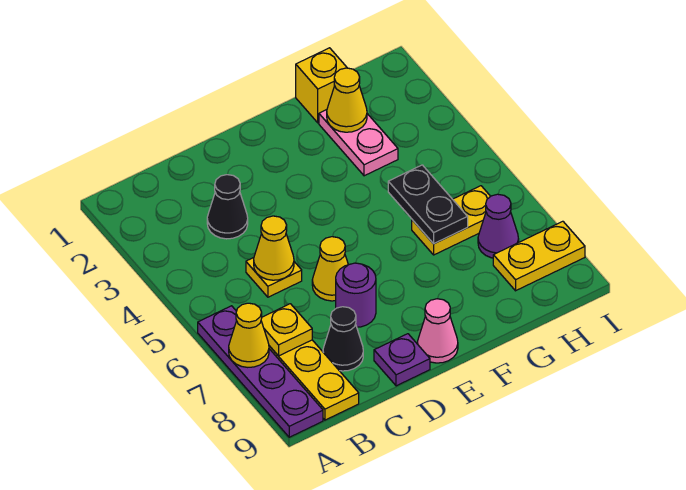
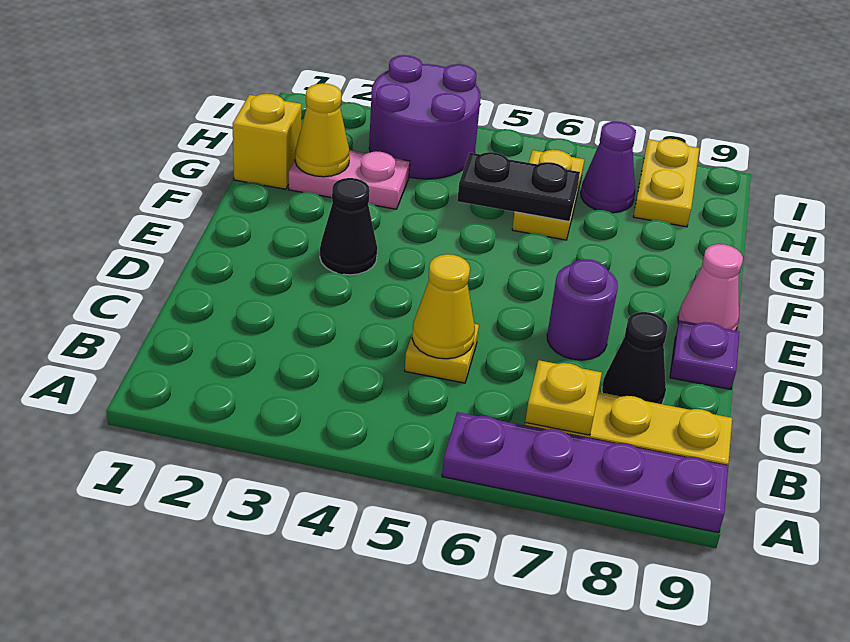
yellow cone A7 level 2 -> none
black cone C3 level 1 -> black cone E3 level 1
yellow cone D6 level 1 -> none
none -> purple round brick H3:I4 level 1

